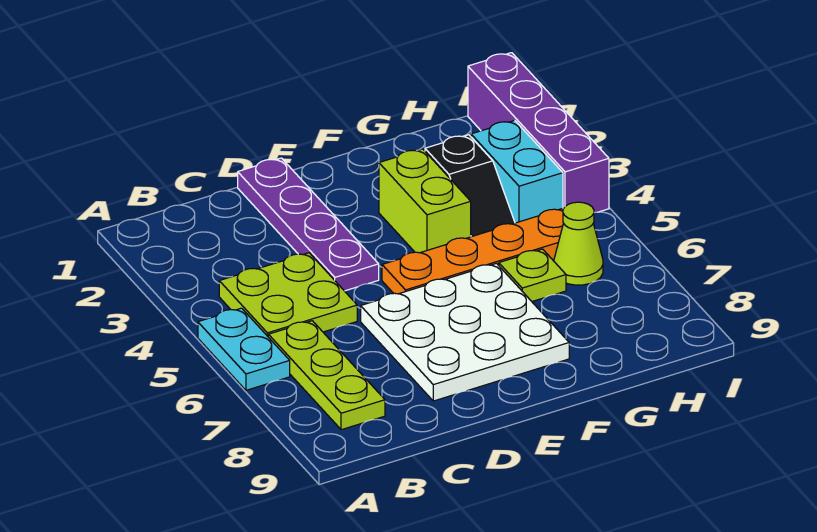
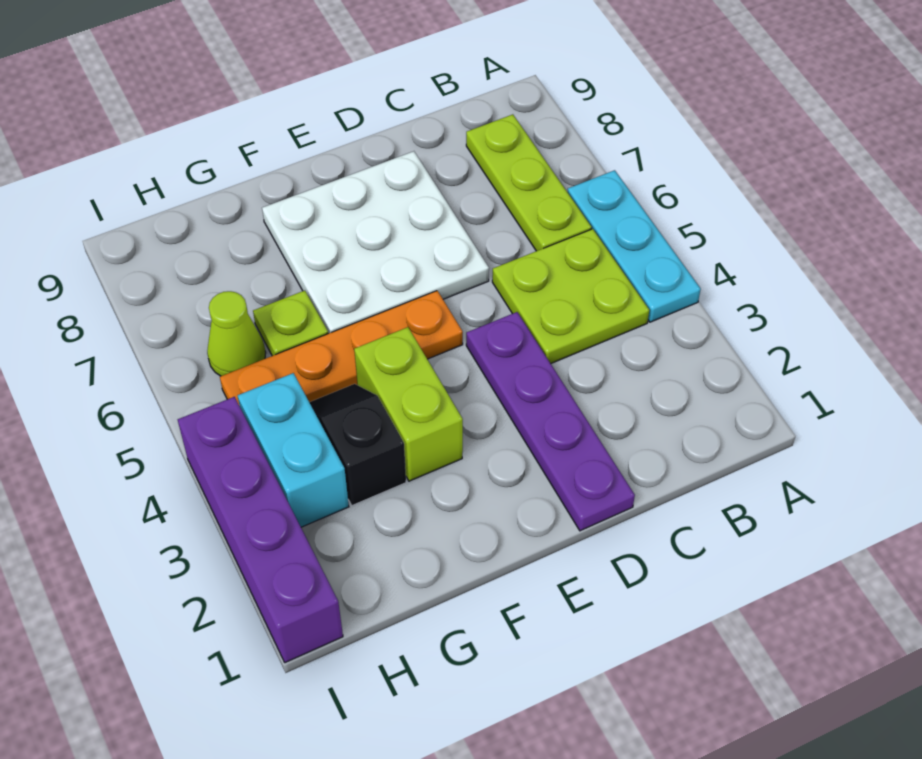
cyan plate A5:A6 level 1 -> cyan plate A4:A6 level 1

